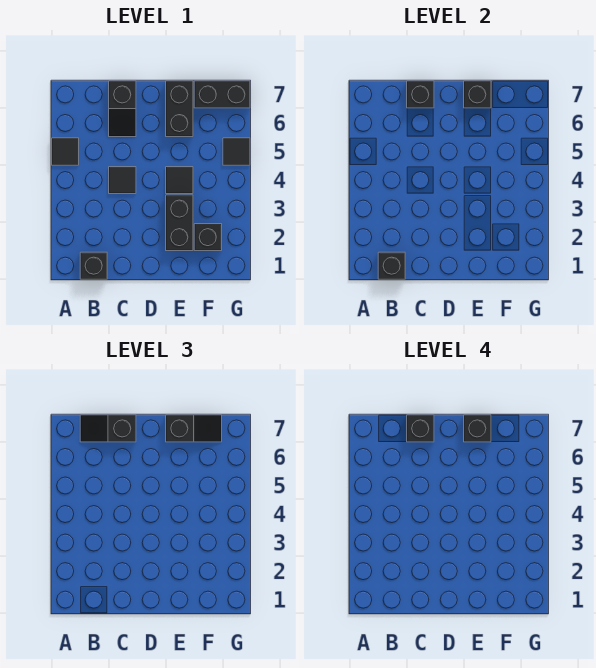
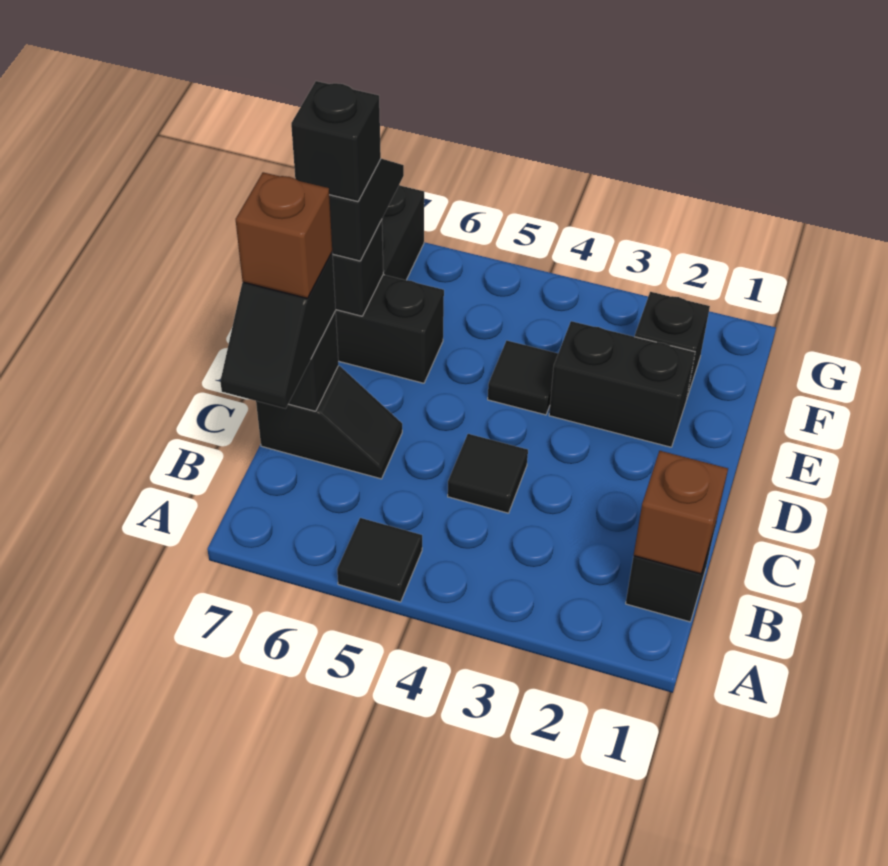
black brick B1 level 2 -> brown brick B1 level 2
black brick C7 level 4 -> brown brick C7 level 4
black tile G5 level 1 -> none

